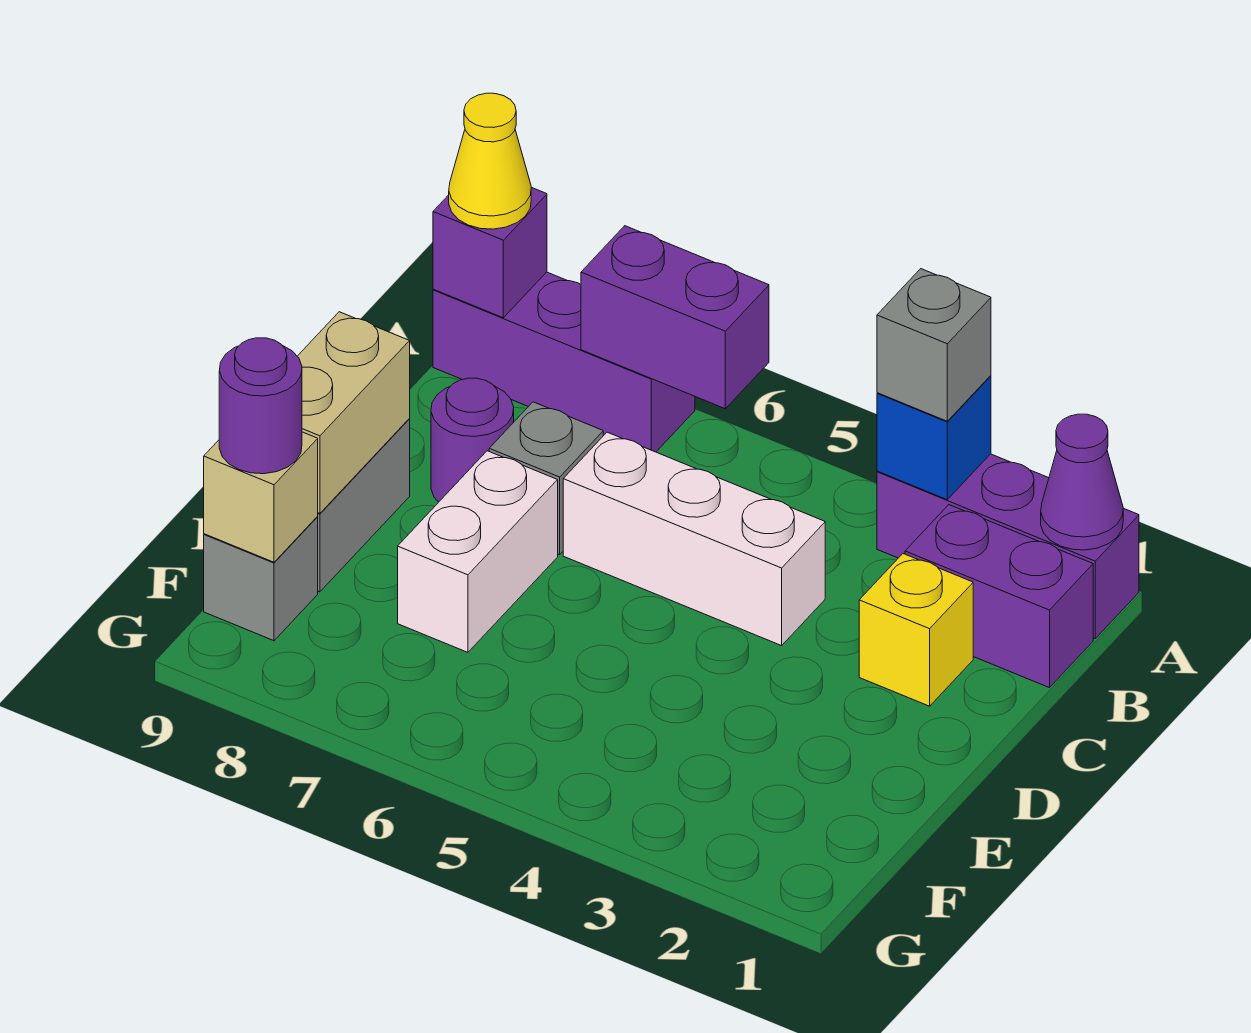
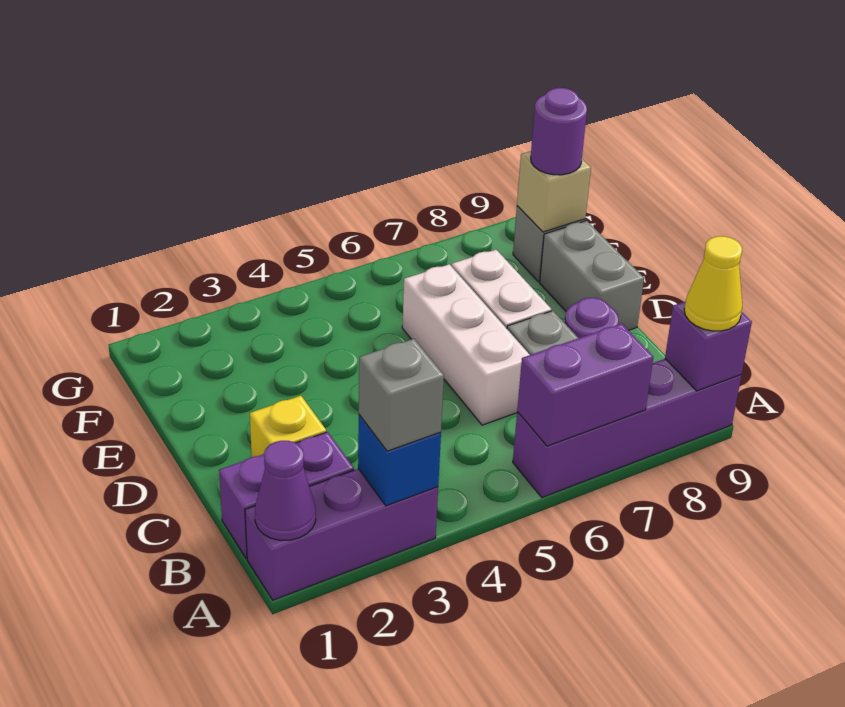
purple brick A7:A9 level 1 -> purple brick A6:A9 level 1
white brick C4:C6 level 1 -> white brick C6:E6 level 1
tan brick D9:E9 level 2 -> none

